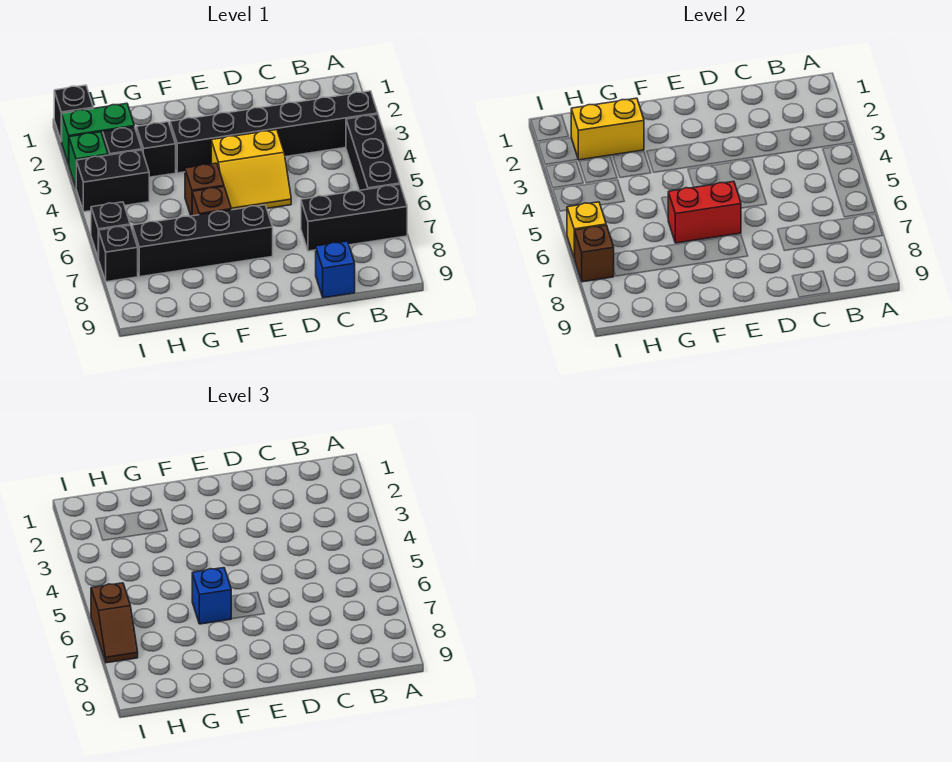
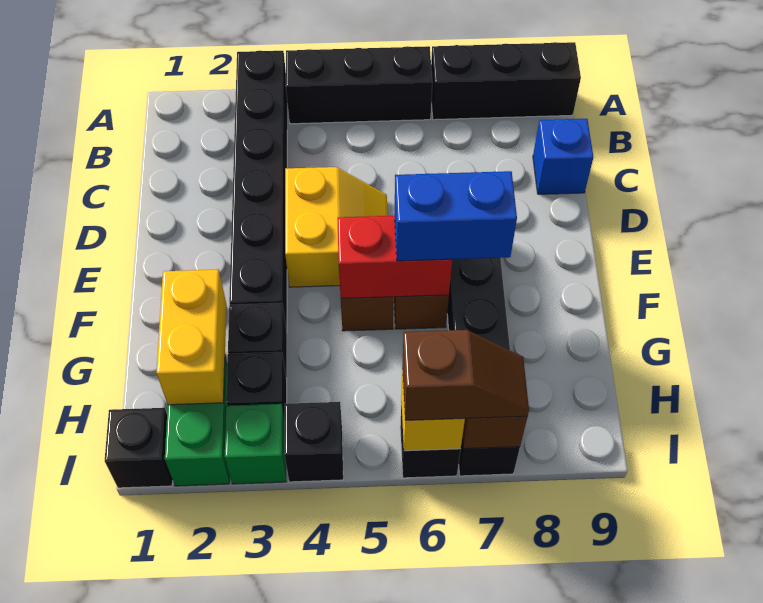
black brick A7:C7 level 1 -> black brick A7:A9 level 1
red brick E6:F6 level 2 -> red brick F5:F6 level 2
blue brick F6 level 3 -> blue brick F6:F7 level 3
black brick H4:I4 level 1 -> black brick I4 level 1

